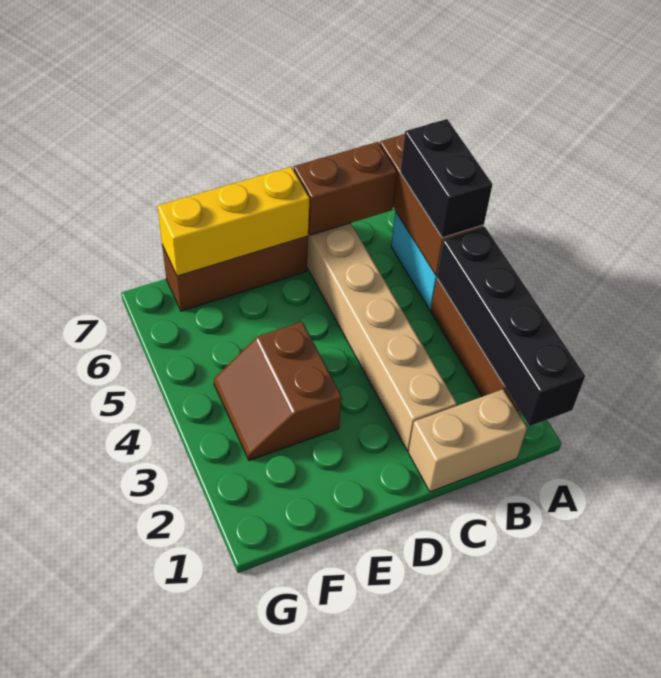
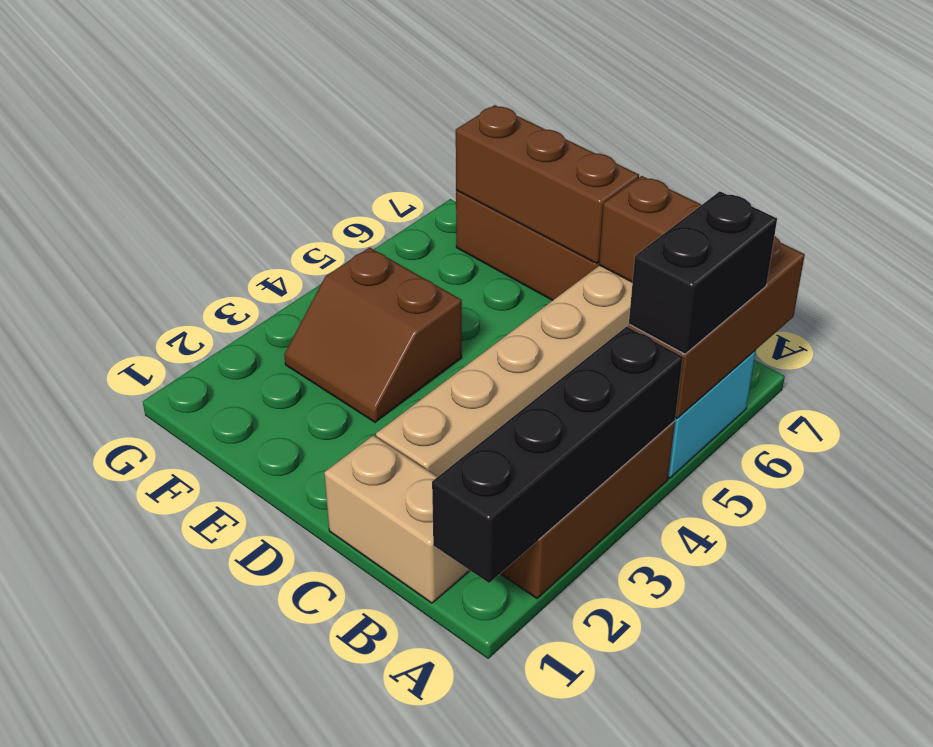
yellow brick D7:F7 level 2 -> brown brick D7:F7 level 2
brown slope E3:F4 level 1 top E -> brown slope E3:F4 level 1 top 4

